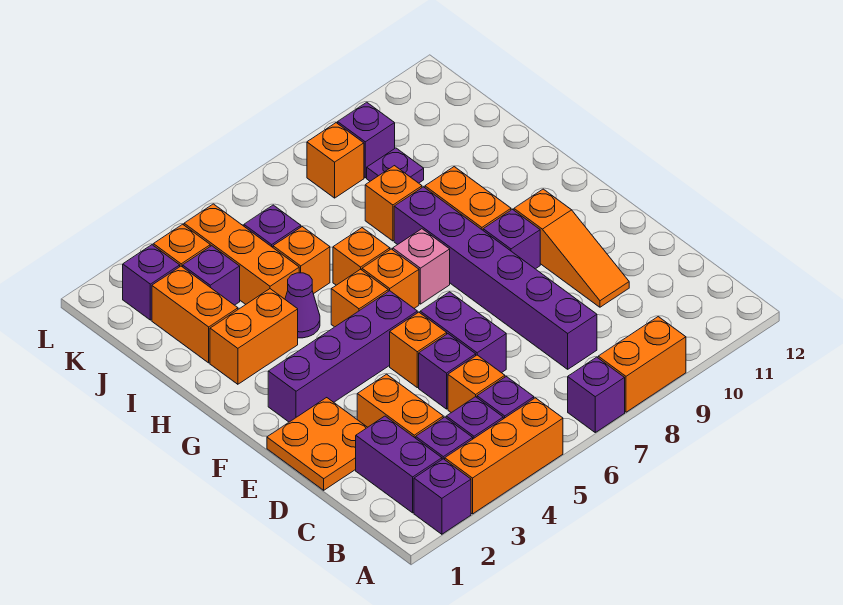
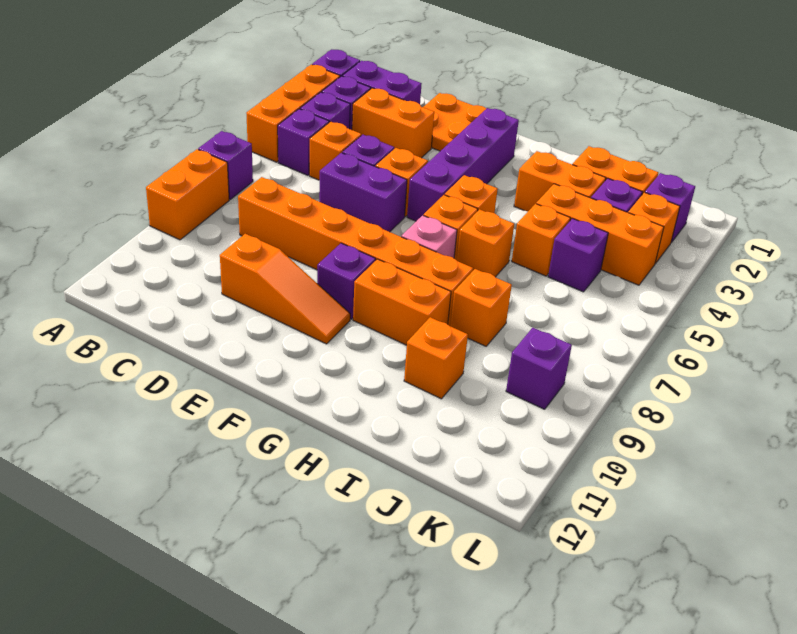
purple brick C8:H8 level 1 -> orange brick C8:H8 level 1
orange slope D10:F10 level 1 top F -> orange slope D10:F10 level 1 top D
orange brick H2:H3 level 1 -> orange brick H3:I3 level 1
purple cone H4 level 1 -> none
purple plate J9 level 1 -> none
orange brick K8 level 1 -> orange brick I10 level 1

